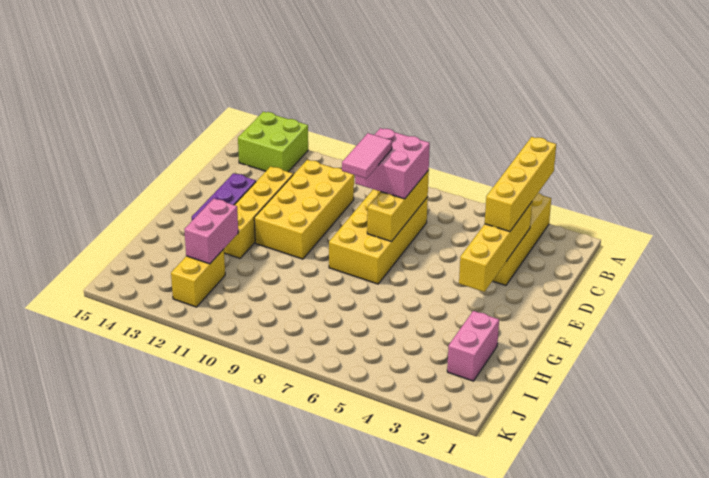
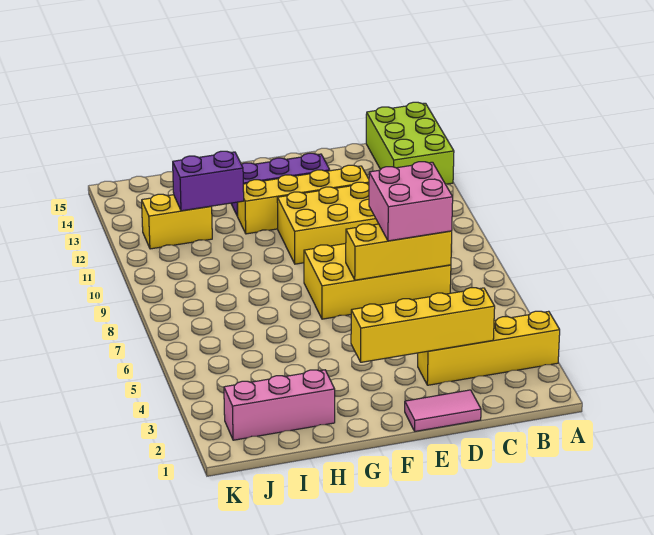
yellow brick A3:D3 level 3 -> none
lime brick A13:B14 level 1 -> lime brick A13:B15 level 1
pink tile D8:E8 level 4 -> pink tile D1:E1 level 1
pink brick H2:I2 level 1 -> pink brick H2:J2 level 1
pink brick H12:I12 level 2 -> purple brick H12:I12 level 2

